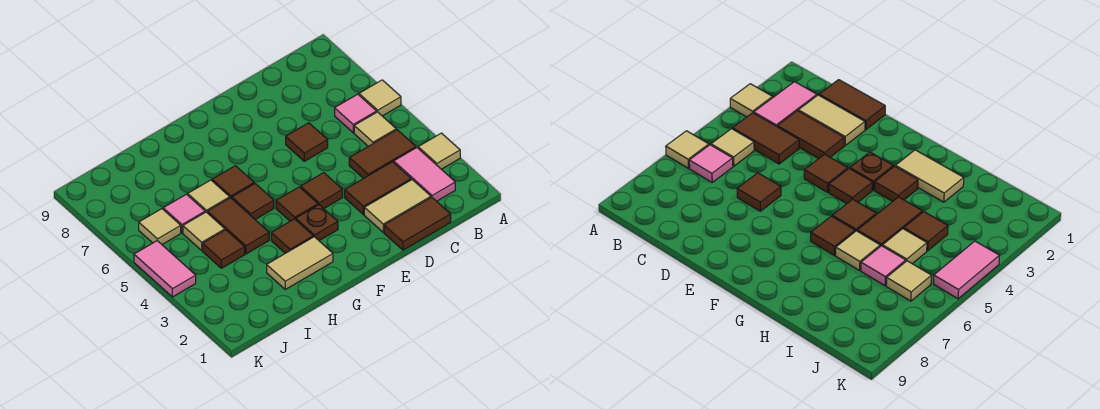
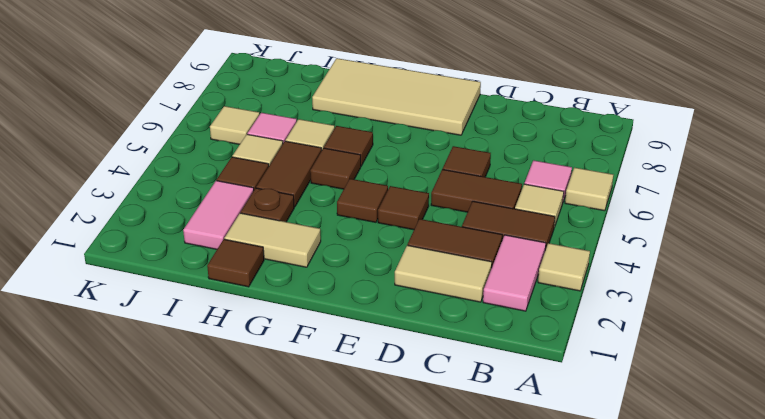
brown tile C1:D1 level 1 -> brown tile C5:D5 level 1
none -> tan tile E8:H9 level 1
brown plate F3 level 1 -> brown plate H3 level 1
brown tile G3 level 1 -> brown tile H1 level 1
pink tile K4:K5 level 1 -> pink tile I2:I3 level 1

